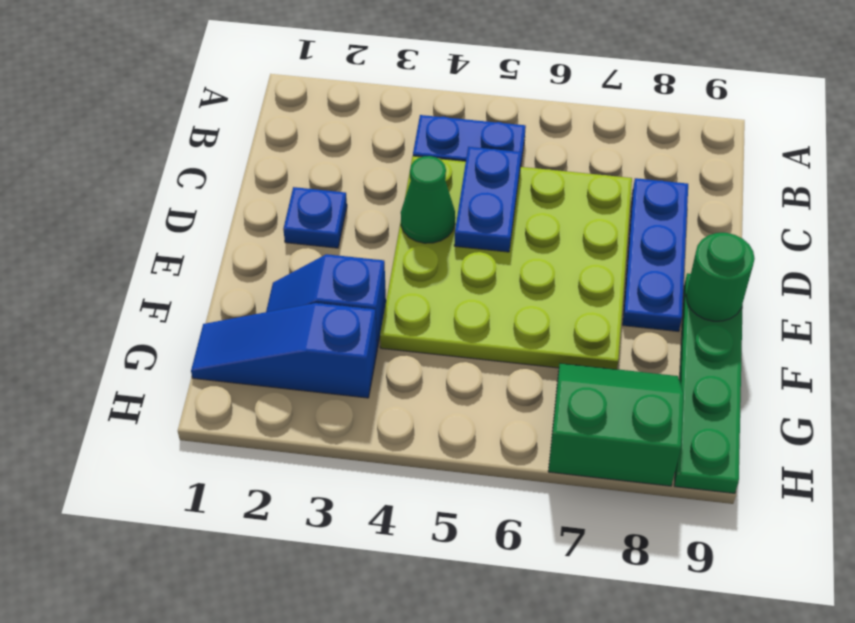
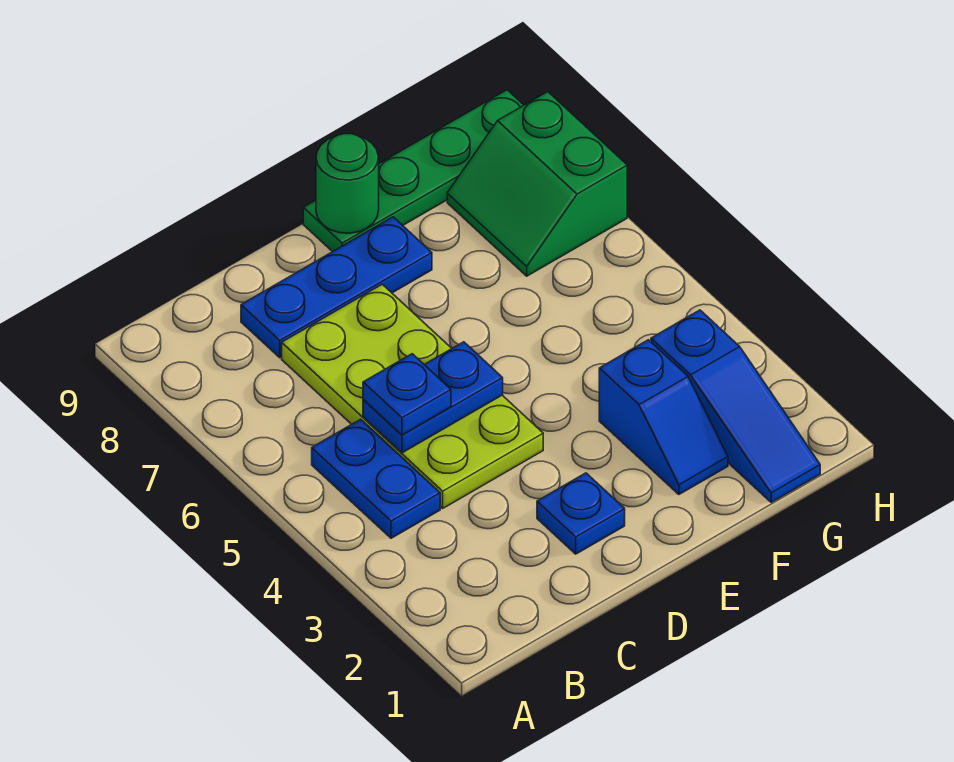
lime plate C4:F7 level 1 -> lime plate C4:D7 level 1
none -> blue plate C5 level 3
green cone D4 level 2 -> none

